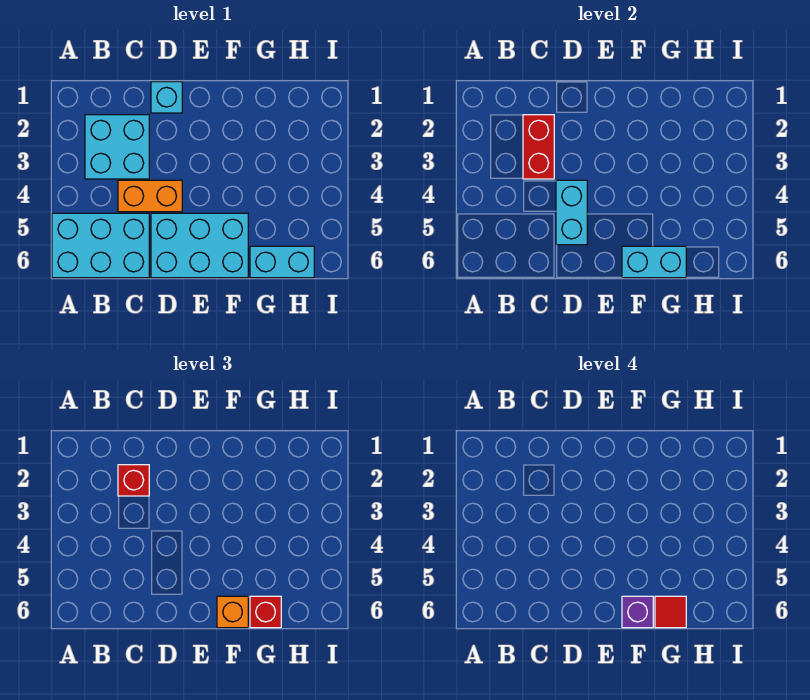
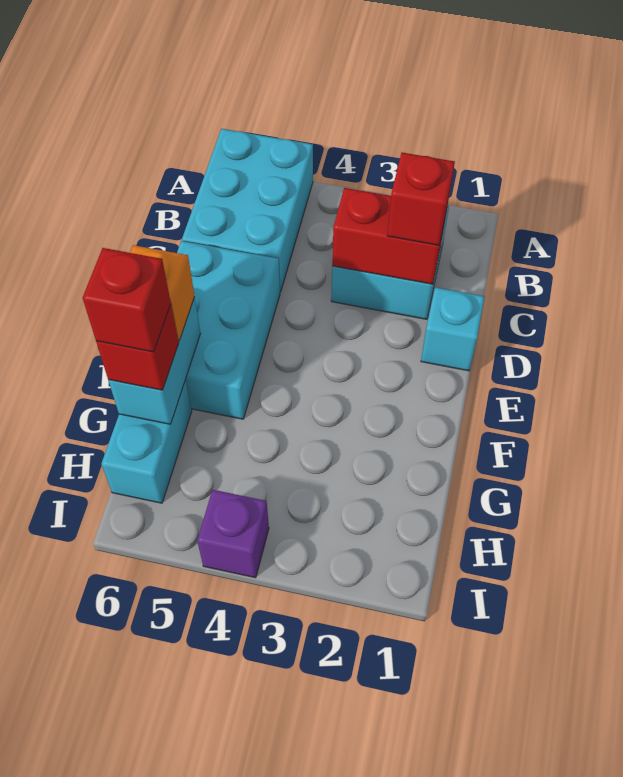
orange brick C4:D4 level 1 -> none
cyan brick D4:D5 level 2 -> none
purple brick F6 level 4 -> purple brick I4 level 1
red tile G6 level 4 -> red brick G6 level 4

